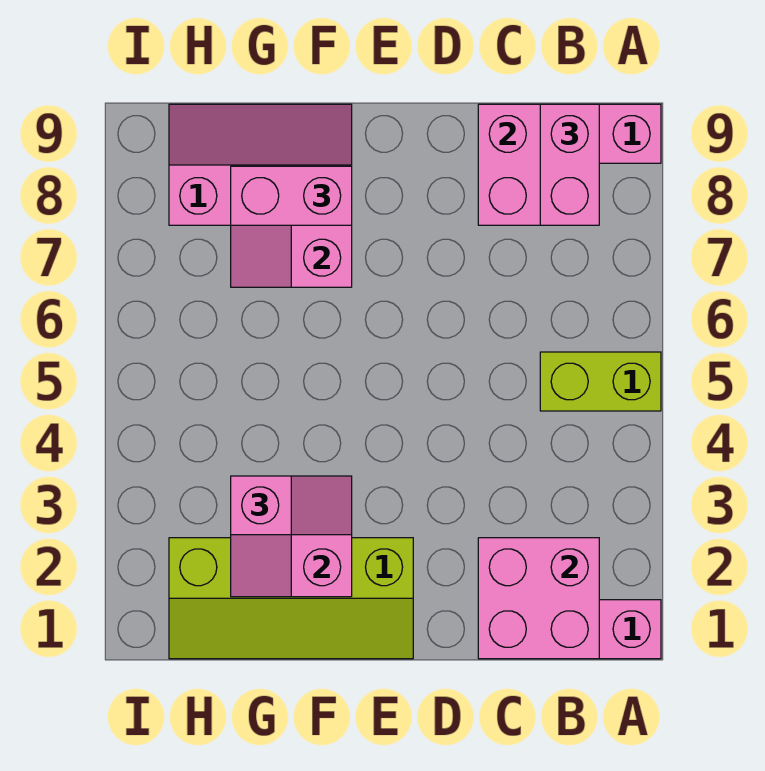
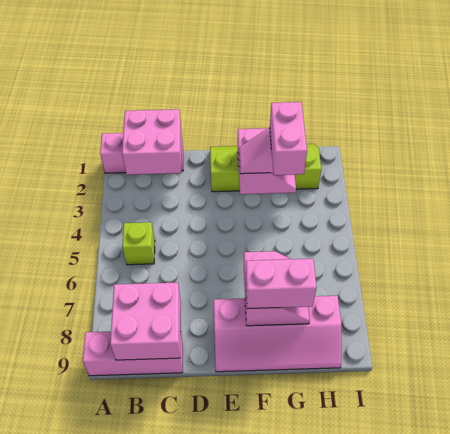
lime brick A5:B5 level 1 -> lime brick B5 level 1
pink brick B8:B9 level 3 -> pink brick G3:G4 level 4
pink slope F8:H9 level 1 top 8 -> pink slope E8:H9 level 1 top 8

